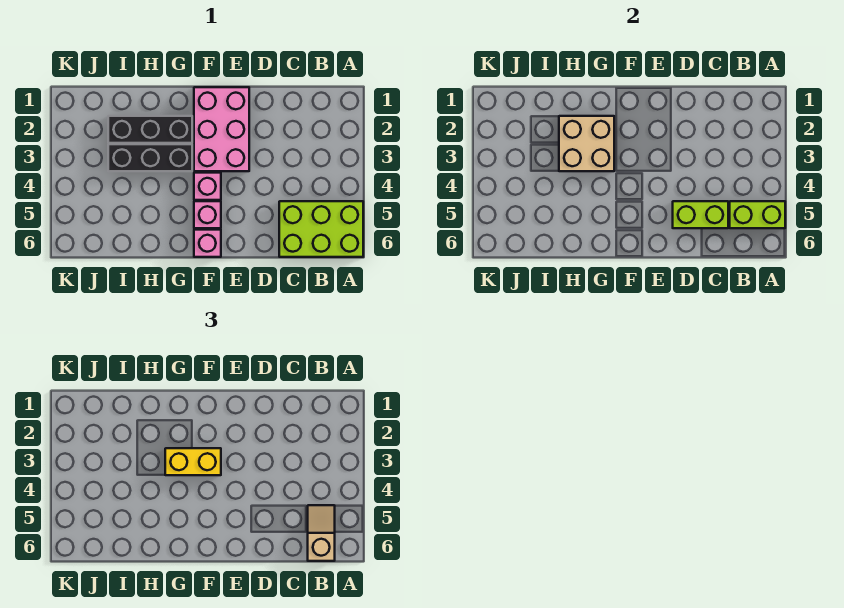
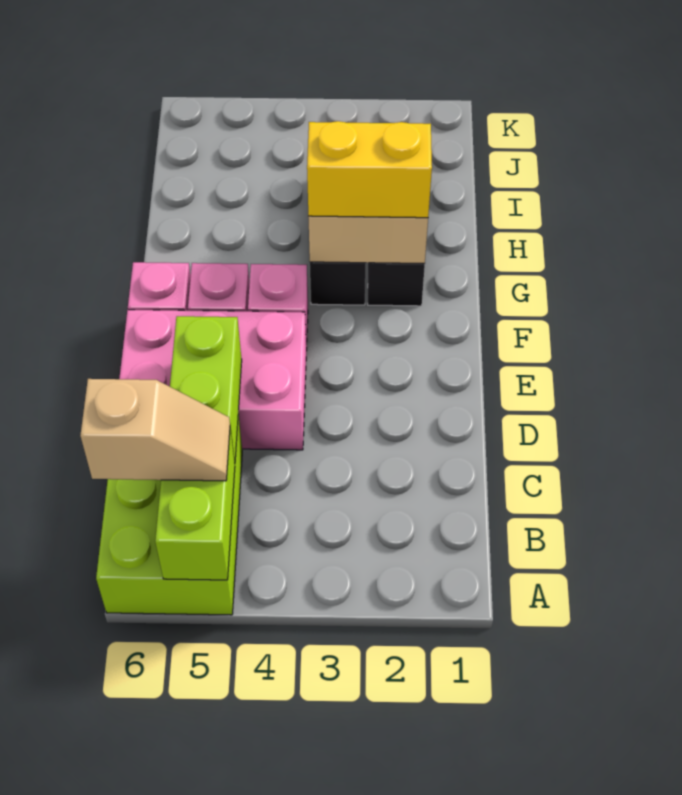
pink brick E1:F3 level 1 -> pink brick D4:E6 level 1
yellow brick F3:G3 level 3 -> yellow brick G2:G3 level 3

